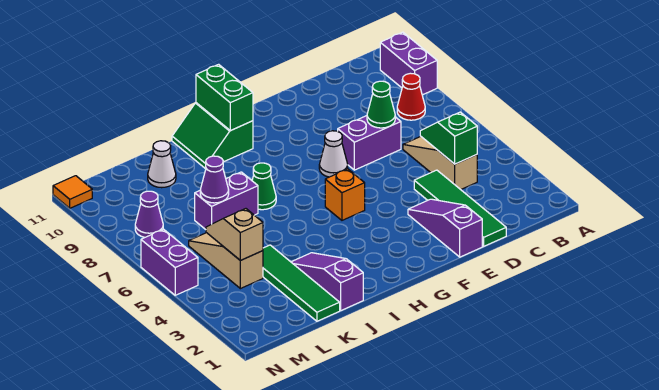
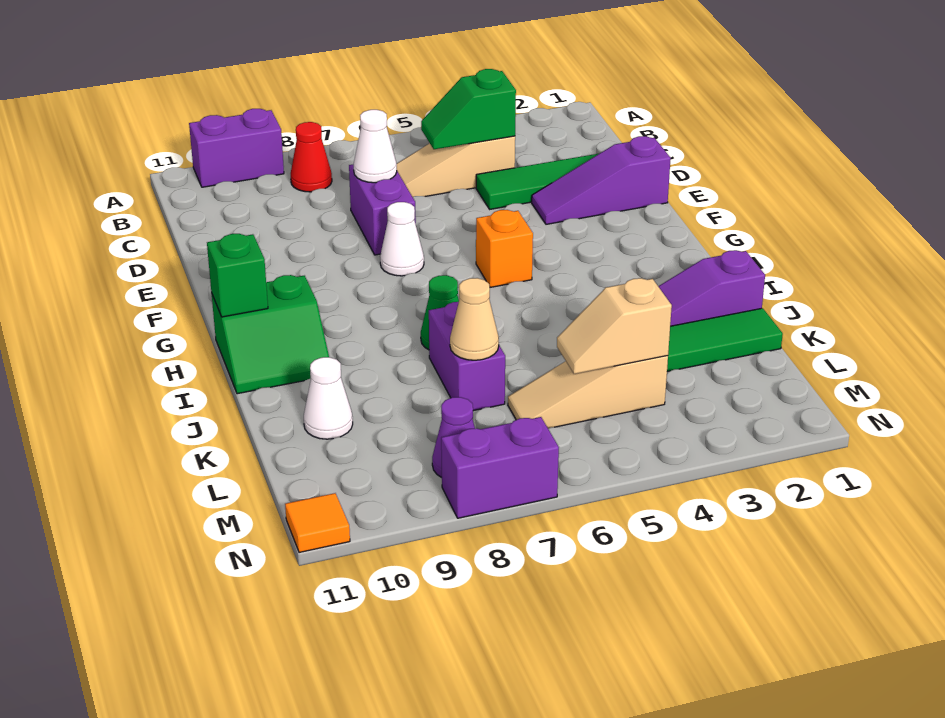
green cone D7 level 2 -> white cone D7 level 2
green brick H10:H11 level 2 -> green brick H11 level 2
purple cone K7 level 2 -> tan cone K7 level 2
purple brick N5:N6 level 1 -> purple brick N7:N8 level 1

